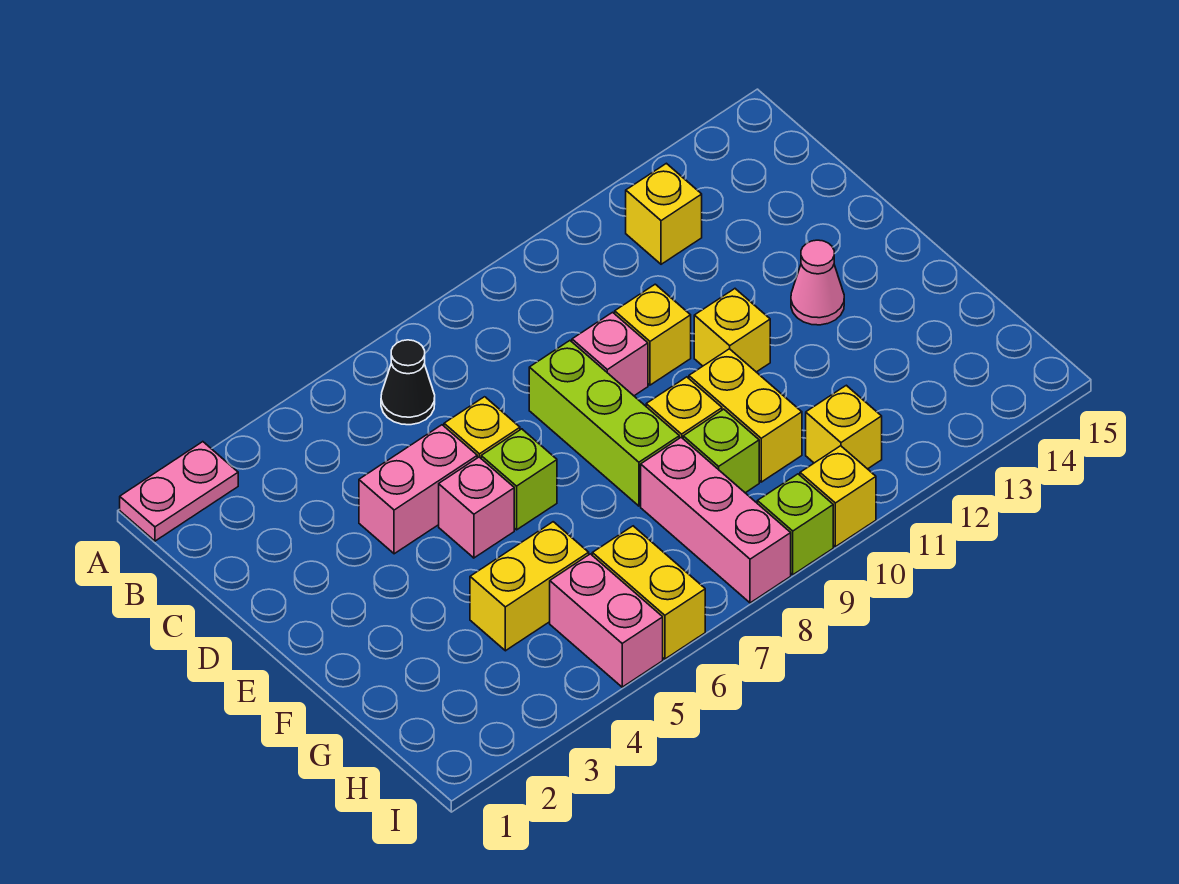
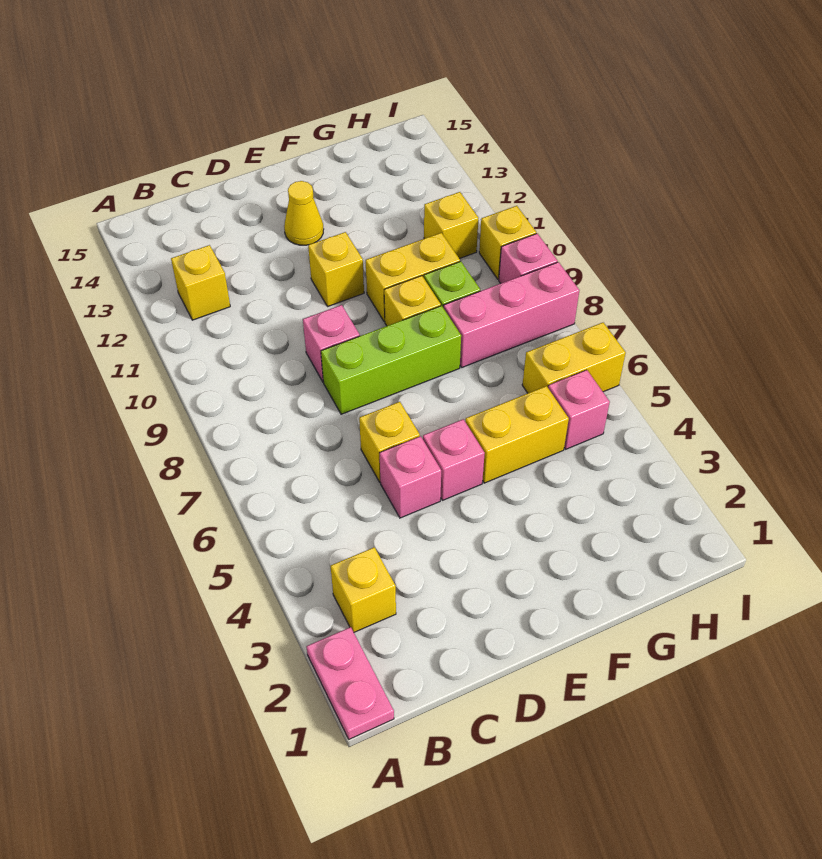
black cone B6 level 1 -> none
pink brick D4:D5 level 1 -> pink brick D5 level 1
yellow brick D10 level 1 -> yellow brick B3 level 1
lime brick E6 level 1 -> none
pink cone E13 level 1 -> yellow cone E13 level 1
yellow brick G4:G5 level 1 -> yellow brick F5:G5 level 1
pink brick H5:I5 level 1 -> pink brick H5 level 1
lime brick I9 level 1 -> pink brick I9 level 1

